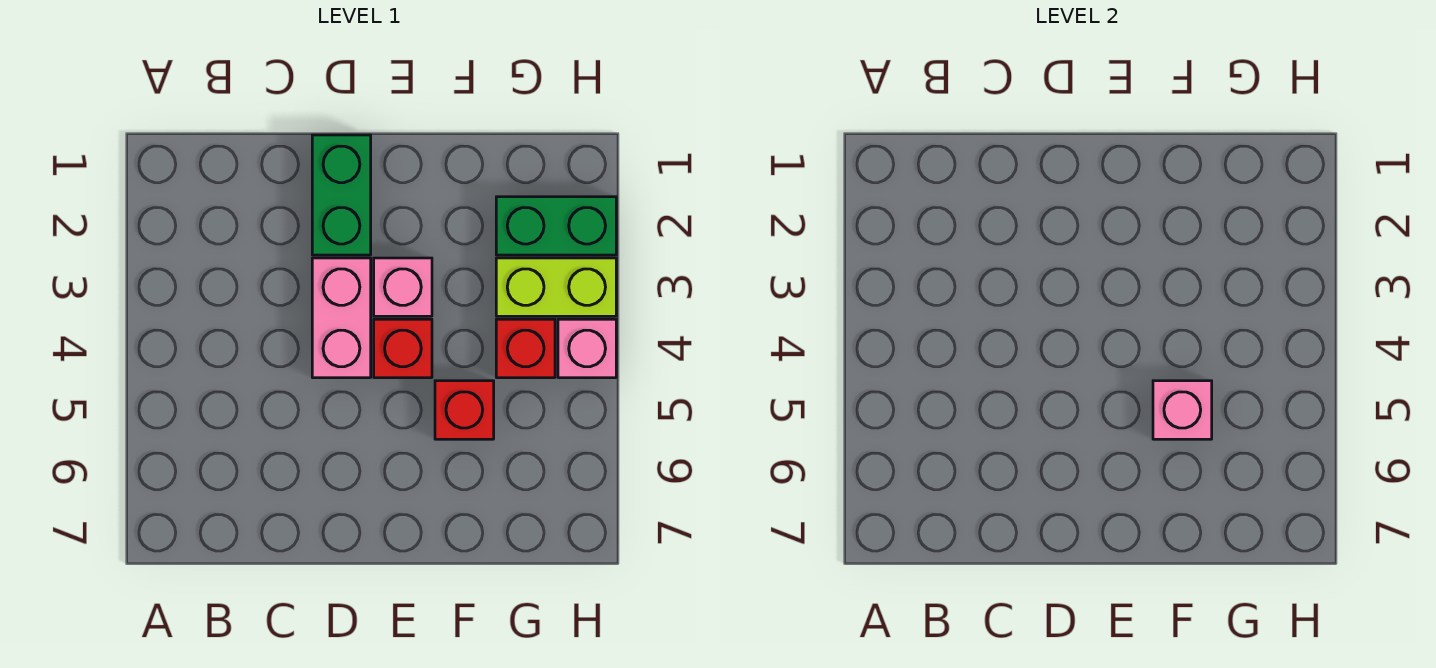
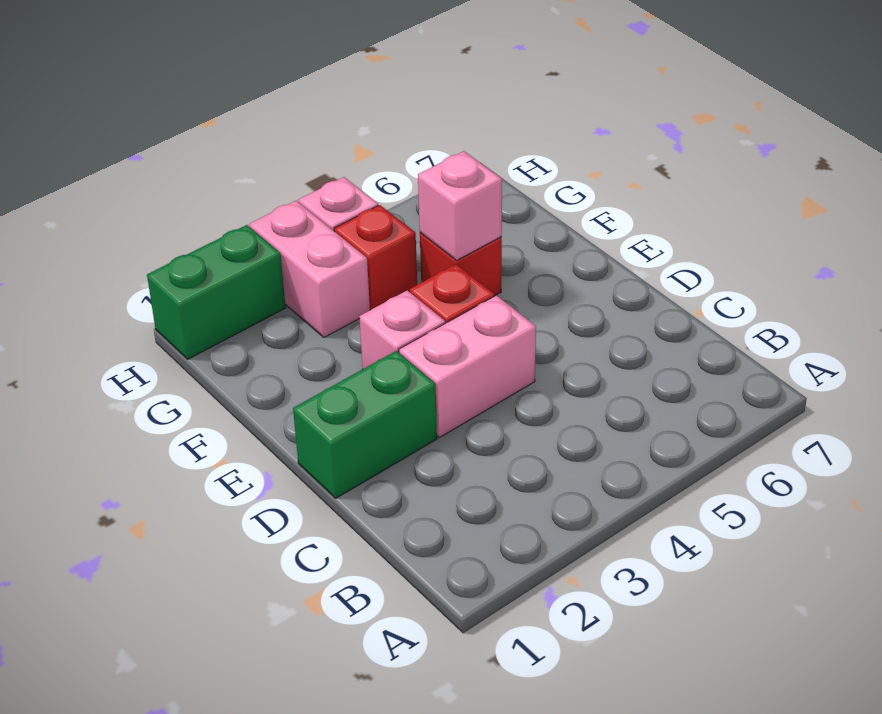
green brick G2:H2 level 1 -> green brick H1:H2 level 1
lime brick G3:H3 level 1 -> pink brick G3:H3 level 1

